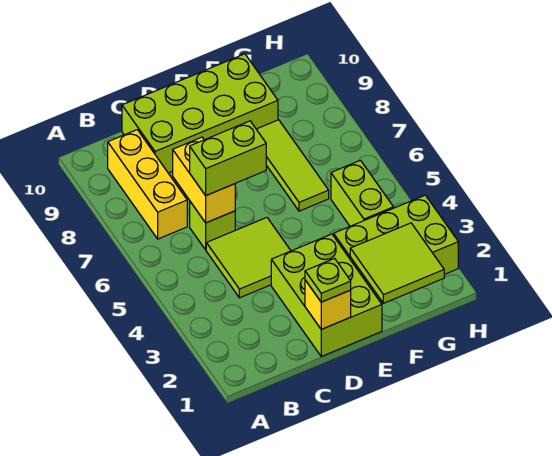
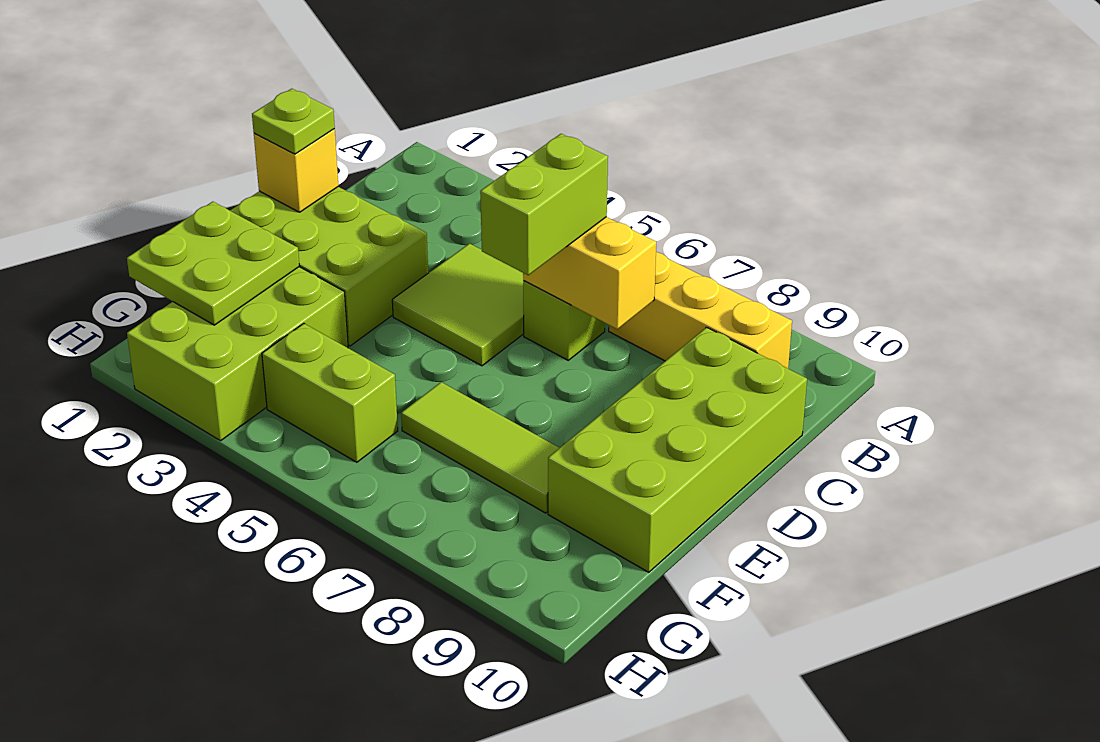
lime tile F1:G2 level 2 -> lime plate F1:G2 level 2

